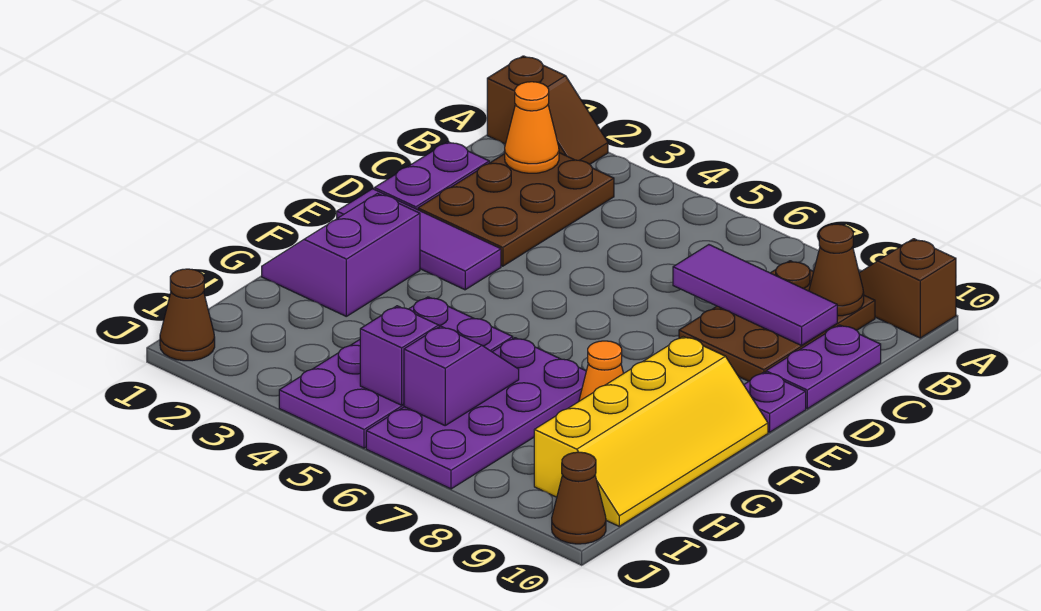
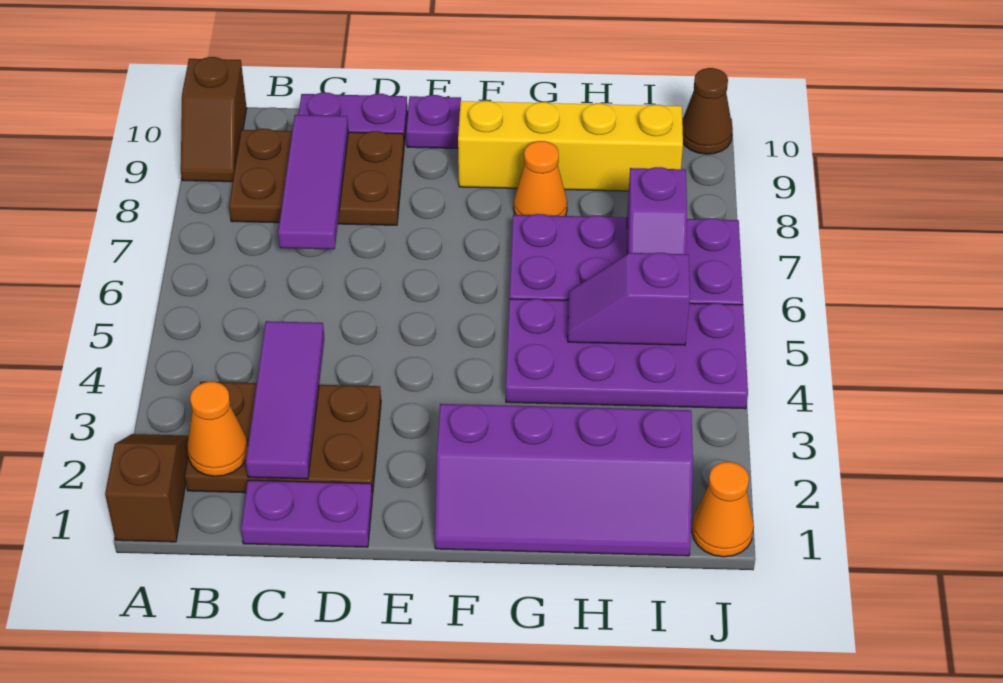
brown cone B9 level 2 -> none
purple tile E1:E3 level 1 -> purple tile C2:C4 level 2
purple slope F1:G2 level 1 top 2 -> purple slope F1:I2 level 1 top 2
purple slope H6:I6 level 2 top I -> purple slope I6:I7 level 2 top 7
brown cone J1 level 1 -> orange cone J1 level 1

